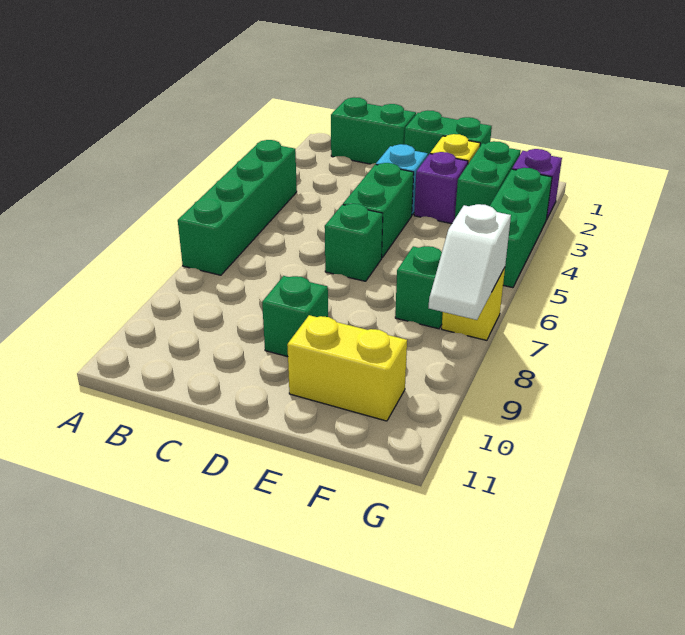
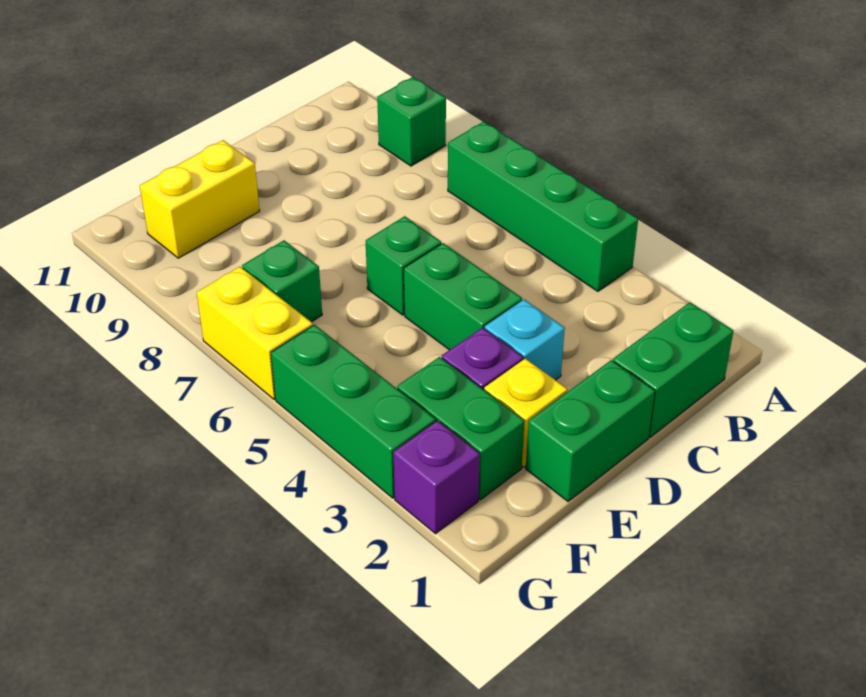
green brick D9 level 1 -> green brick A9 level 1
yellow brick G7 level 1 -> yellow brick G6:G7 level 1
white slope G7:G8 level 2 top 7 -> none

